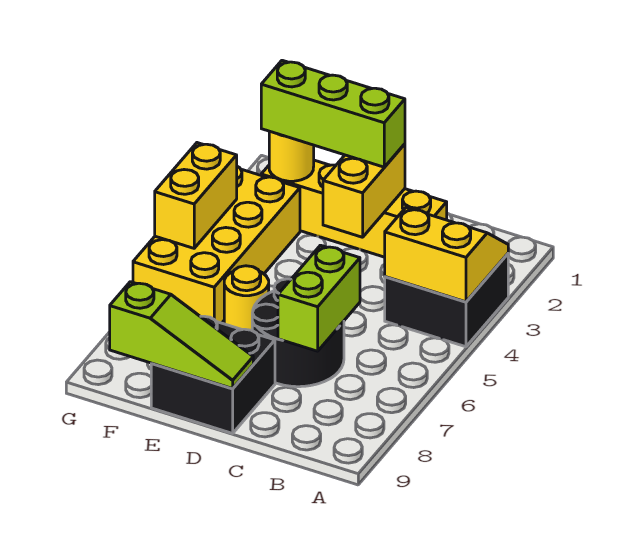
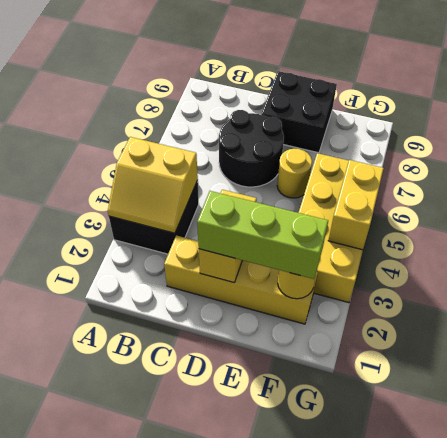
lime brick C6:C7 level 2 -> none
lime slope D9:F9 level 2 top F -> none

